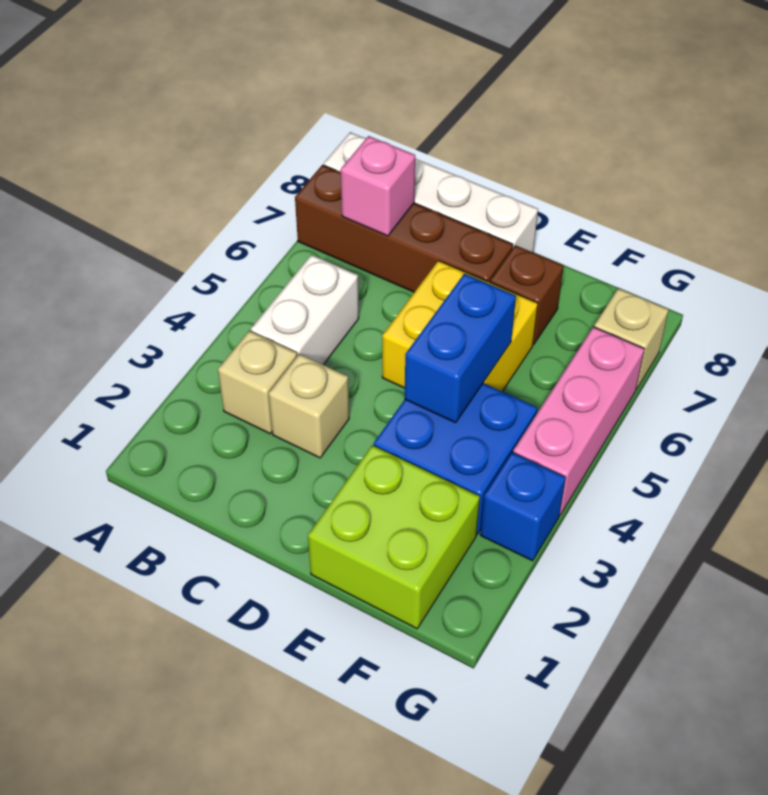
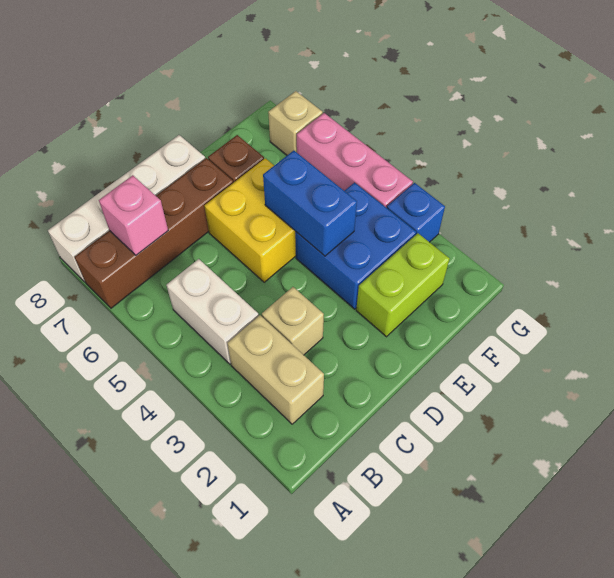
tan brick B3 level 1 -> tan brick B2:B3 level 1
lime brick E1:F2 level 1 -> lime brick E2:F2 level 1

